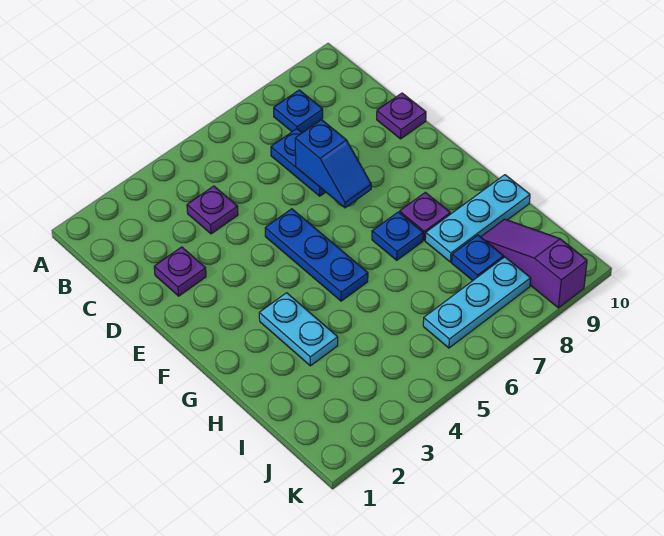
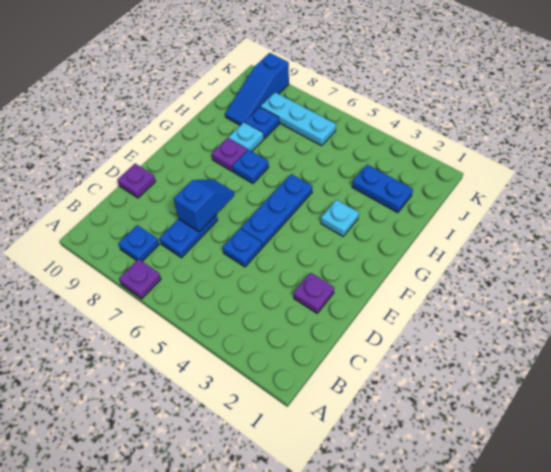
purple plate C4 level 1 -> purple plate A7 level 1
none -> blue plate D5 level 1
cyan plate G3:H3 level 1 -> cyan plate G3 level 1
cyan plate H8:H10 level 1 -> cyan plate H8 level 1
none -> blue plate I2:I3 level 1
purple slope I9:K9 level 1 top K -> blue slope I9:K9 level 1 top K

